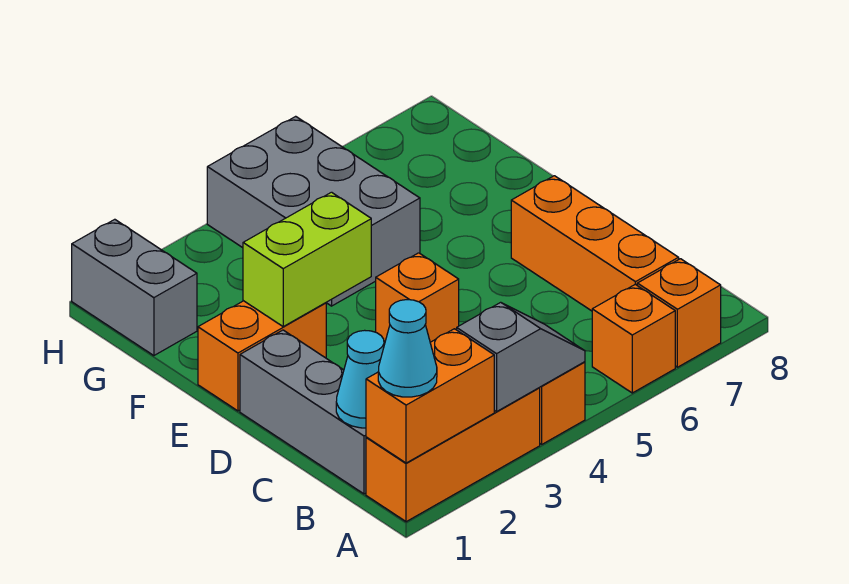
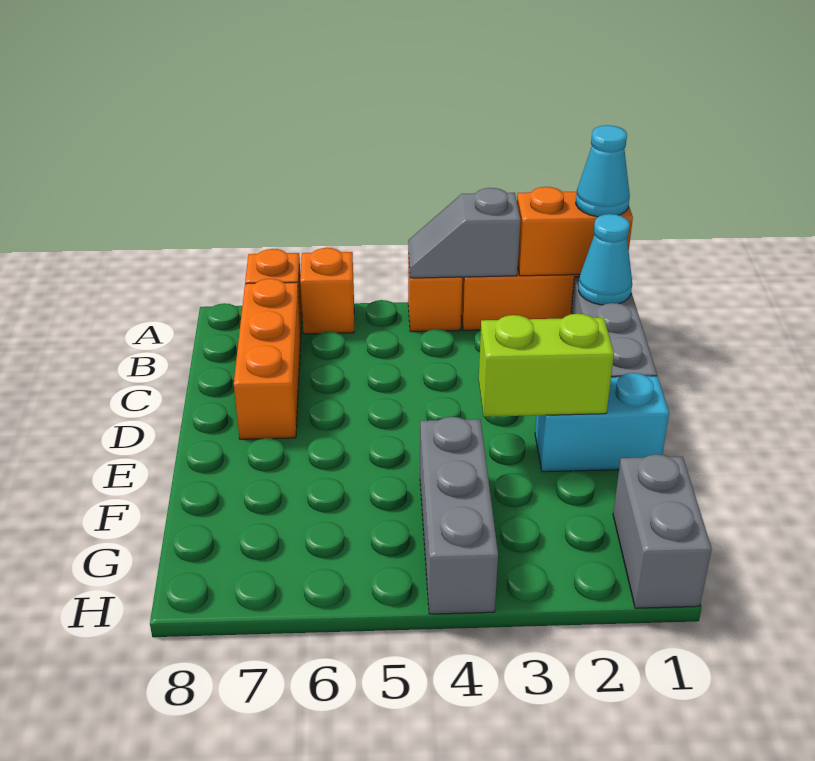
orange brick D4 level 1 -> none
orange brick E1:E2 level 1 -> cyan brick E1:E2 level 1
grey brick F4:H5 level 1 -> grey brick F4:H4 level 1

